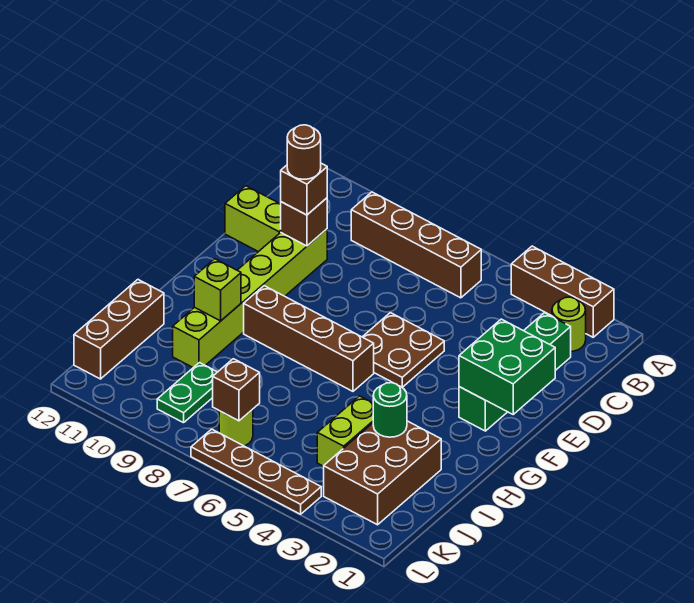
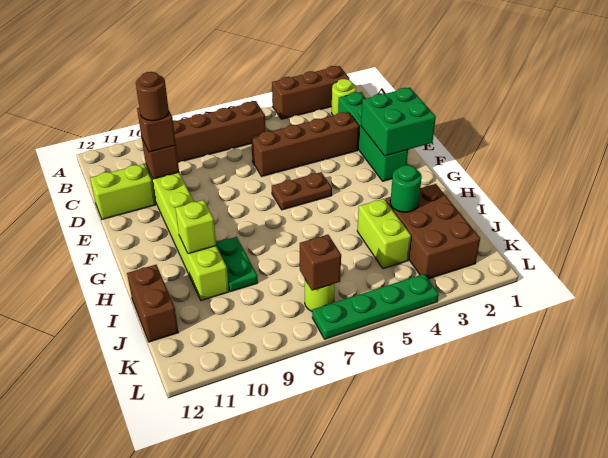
brown plate E5:F6 level 1 -> brown plate F5:F6 level 1
brown brick G6:G9 level 1 -> brown brick D3:D6 level 1
brown brick I12:K12 level 1 -> brown brick I12:J12 level 1
green plate J9:K9 level 1 -> green plate H9:I9 level 1
brown plate L4:L7 level 1 -> green plate L4:L7 level 1

